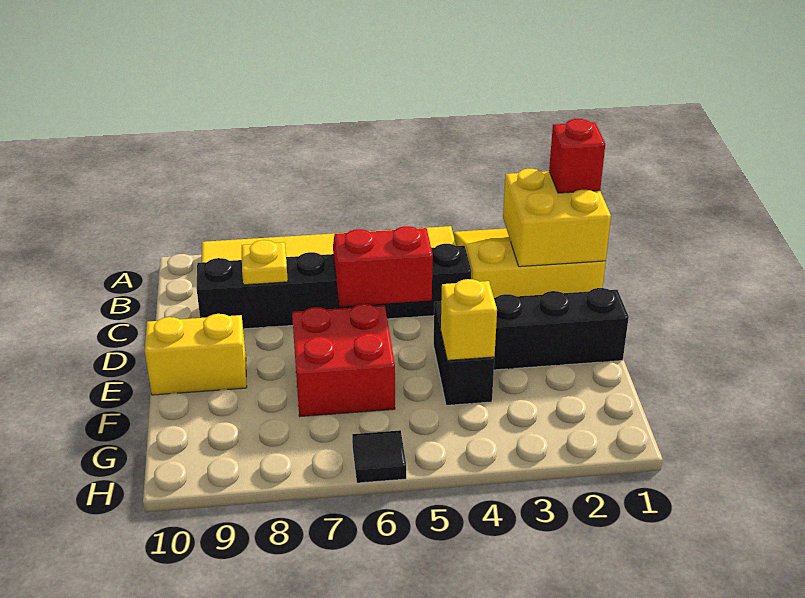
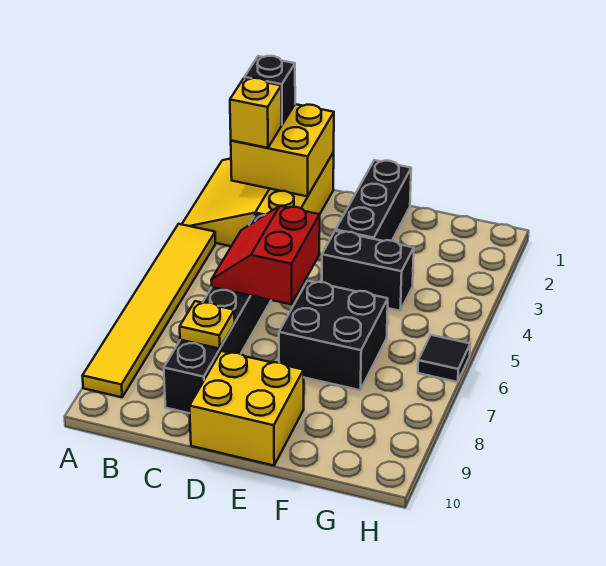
red brick B1 level 3 -> black brick B1 level 3
red brick E6:F7 level 1 -> black brick E6:F7 level 1
yellow brick E9:E10 level 1 -> yellow brick D9:E10 level 1
yellow brick F4 level 2 -> yellow brick B2 level 3

